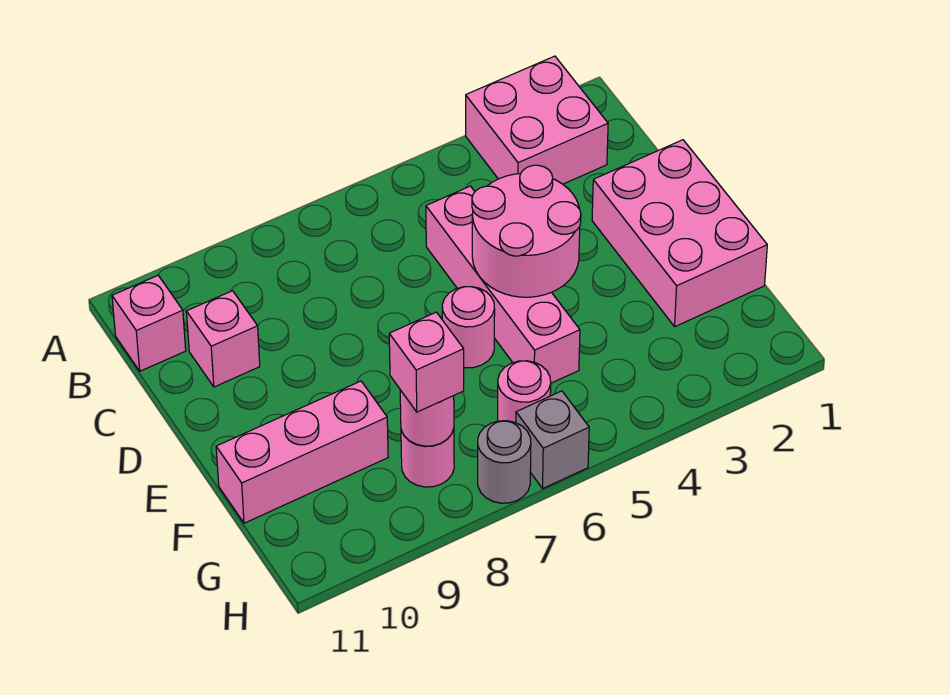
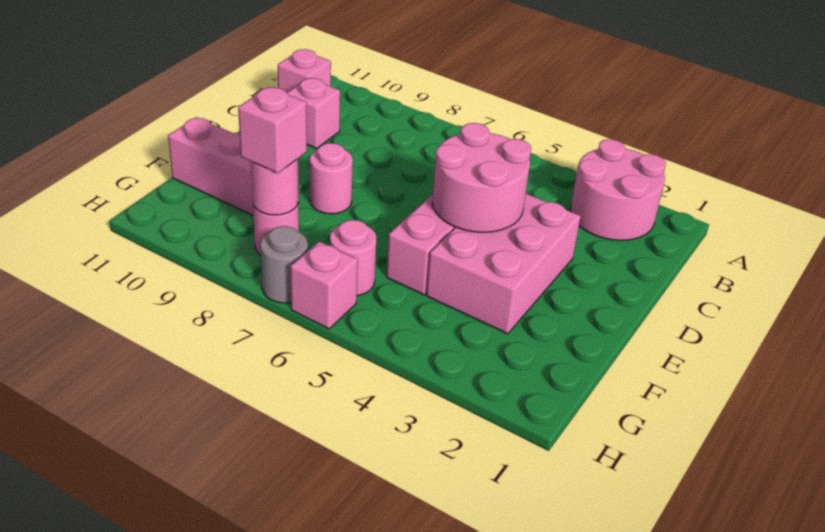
pink brick A2:B3 level 1 -> pink round brick A2:B3 level 1
pink brick D1:F2 level 1 -> pink brick D3:F4 level 1
pink round brick E6 level 1 -> pink round brick E8 level 1
grey brick H6 level 1 -> pink brick H6 level 1

